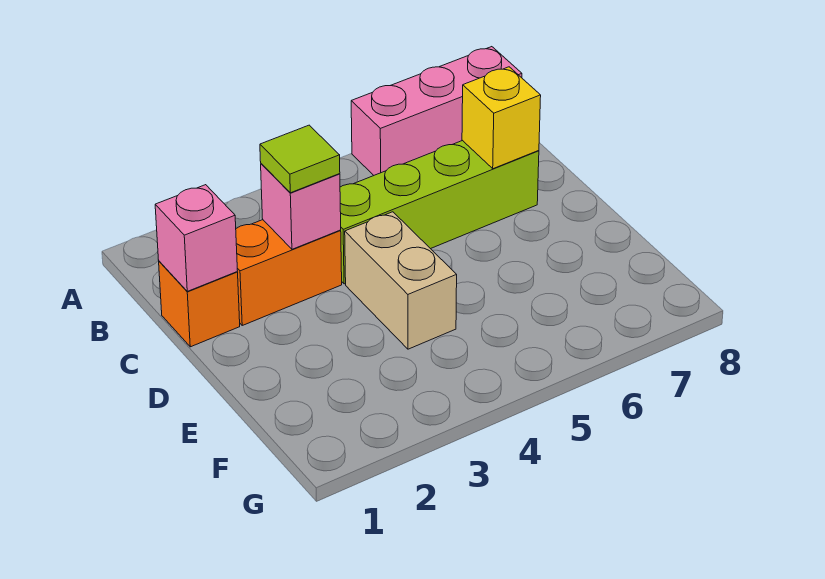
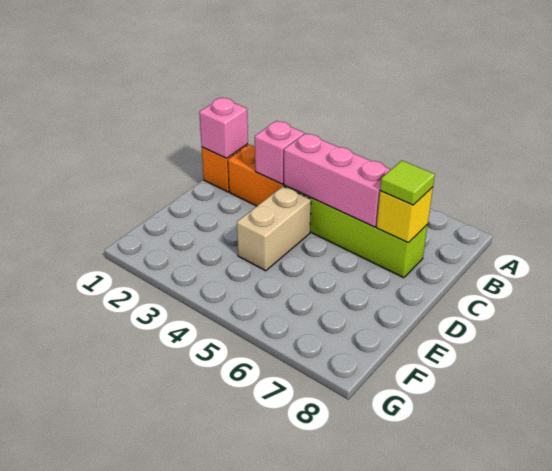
pink brick A6:A8 level 1 -> pink brick C4:C6 level 2
lime tile C3 level 3 -> lime tile C7 level 3

